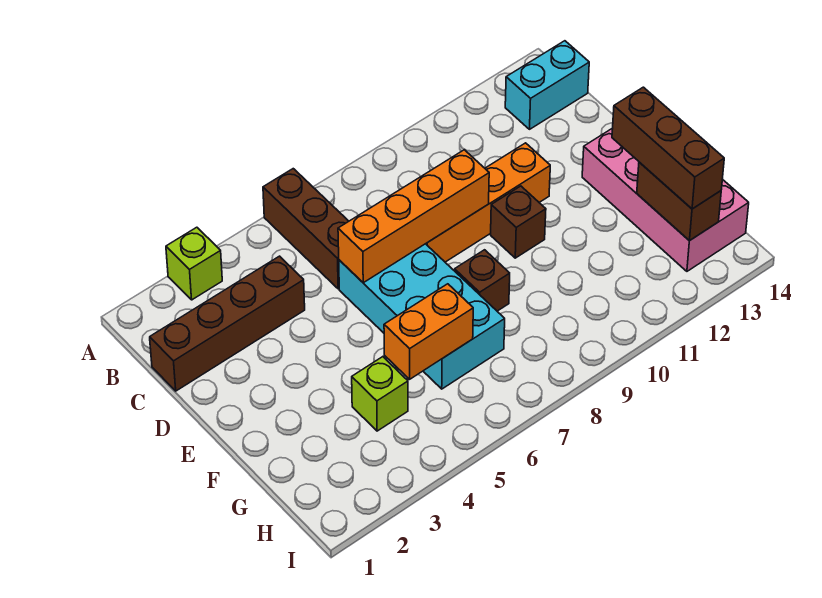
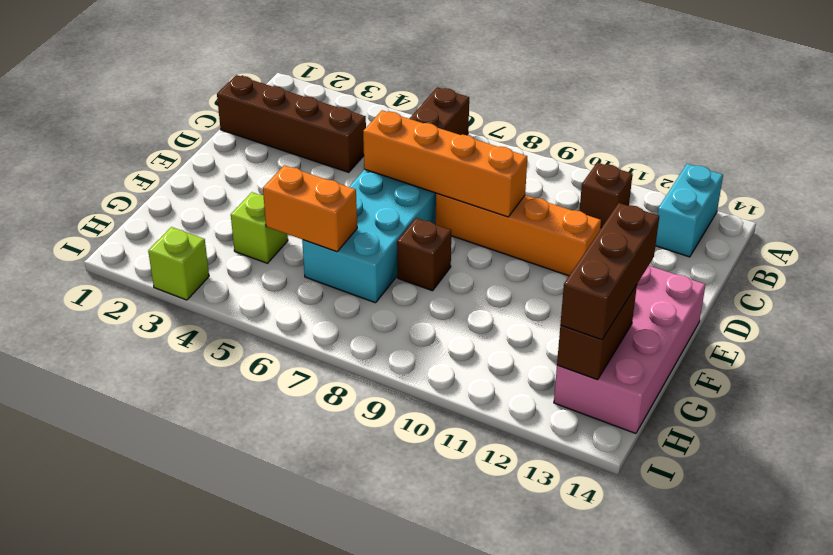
lime brick A3 level 1 -> lime brick I3 level 1
cyan brick B13:B14 level 1 -> cyan brick A13:B13 level 1
brown brick E10 level 1 -> brown brick B11 level 1

